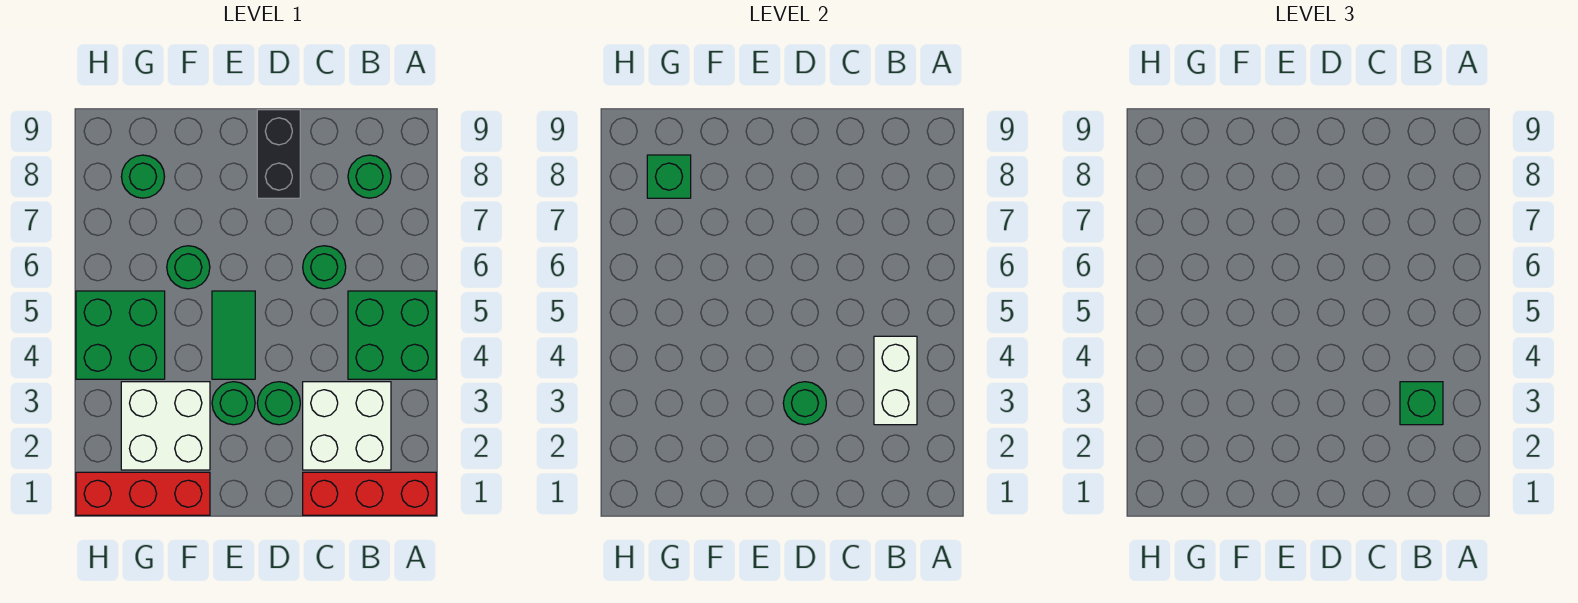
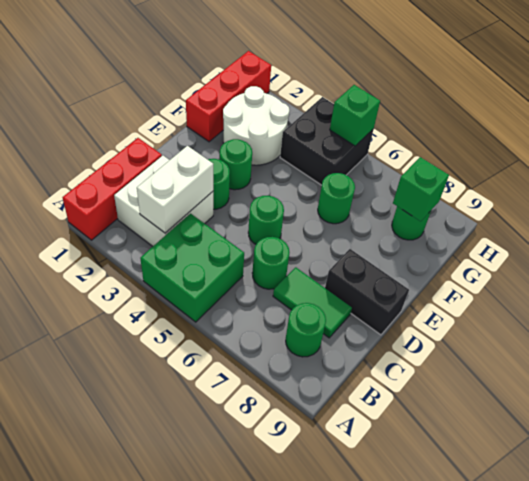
white brick B3:B4 level 2 -> white brick B3:C3 level 2
green brick B3 level 3 -> green brick H5 level 2
green round brick D3 level 2 -> green round brick D5 level 1
green tile E4:E5 level 1 -> green tile C7:C8 level 1
white brick F2:G3 level 1 -> white round brick F2:G3 level 1
green brick G4:H5 level 1 -> black brick G4:H5 level 1

